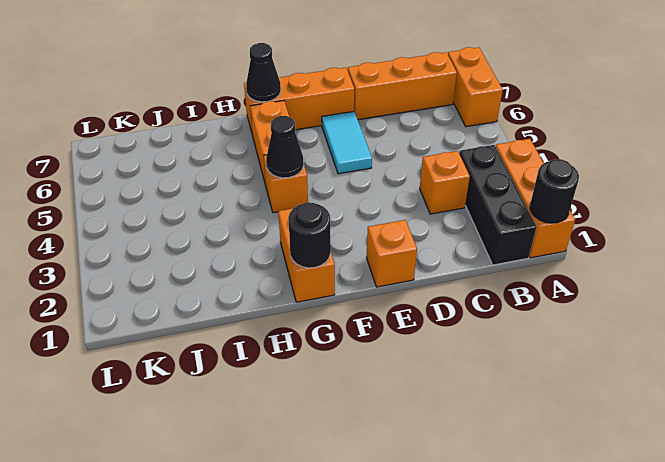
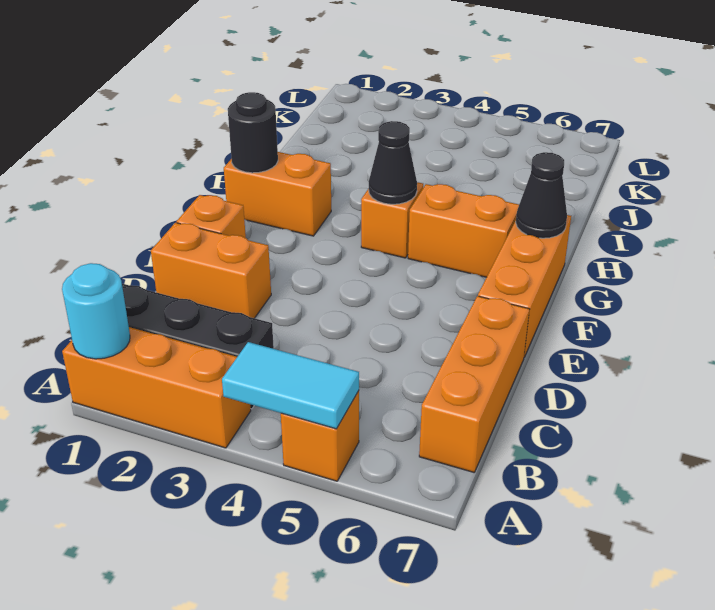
black round brick A1 level 2 -> cyan round brick A1 level 2
orange brick A6:A7 level 1 -> orange brick D1:D2 level 1
orange brick C3 level 1 -> orange brick A5 level 1
cyan tile E5:E6 level 1 -> cyan tile A4:A5 level 2

